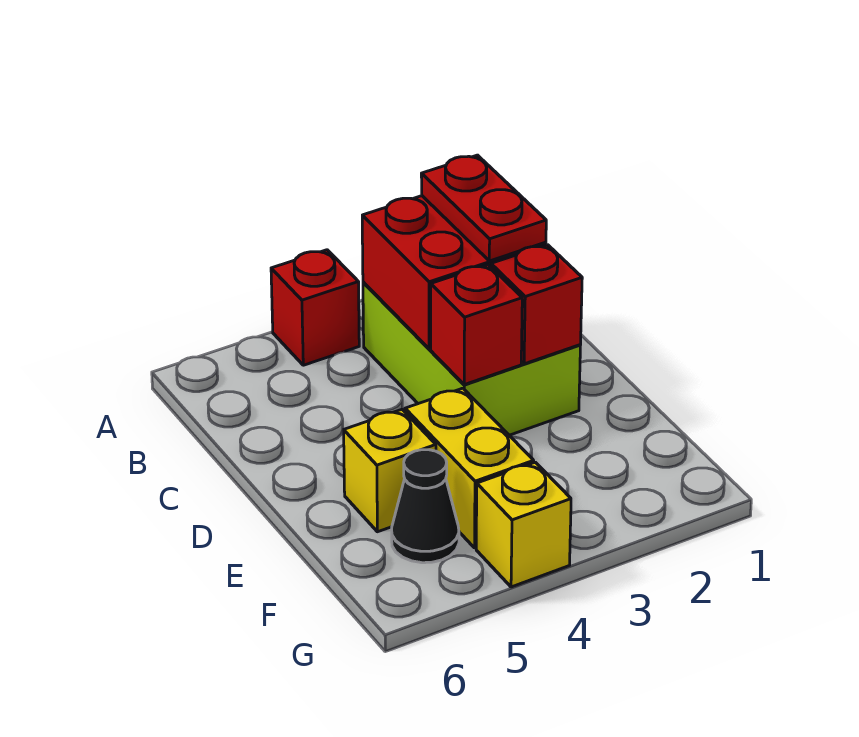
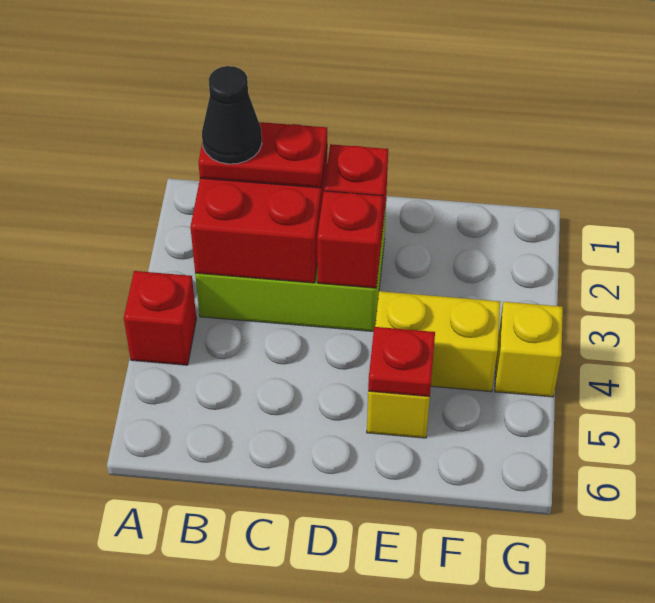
none -> red plate E5 level 2
black cone F5 level 1 -> black cone B2 level 4

